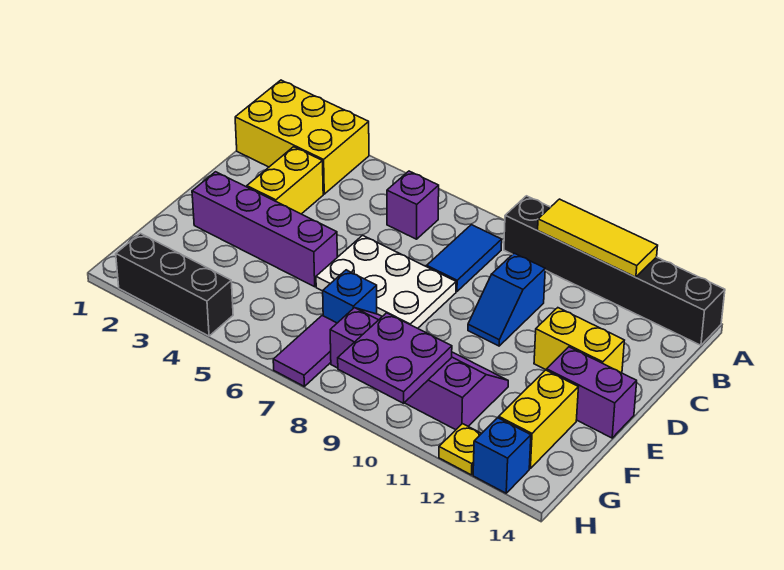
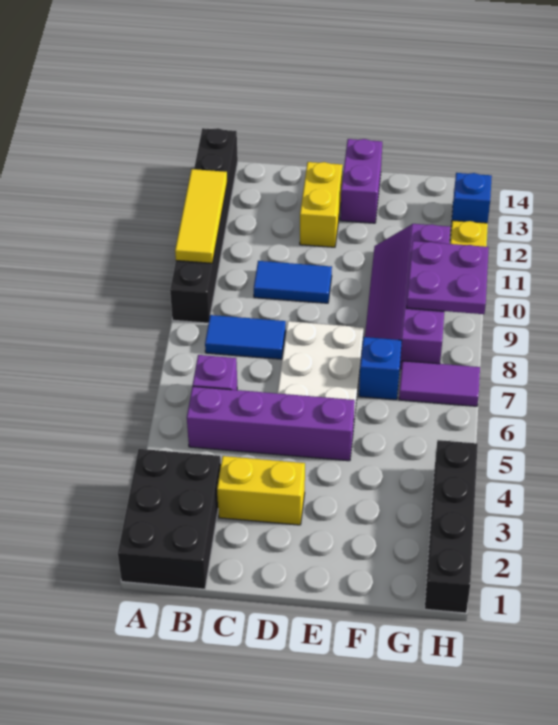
yellow brick A1:B3 level 1 -> black brick A1:B3 level 1
blue slope C10:D10 level 1 top C -> blue tile C10:D10 level 1
purple brick E2:E5 level 1 -> purple brick B5:E5 level 1
yellow brick F13:G13 level 1 -> none
black brick H2:H4 level 1 -> black brick H1:H4 level 1

